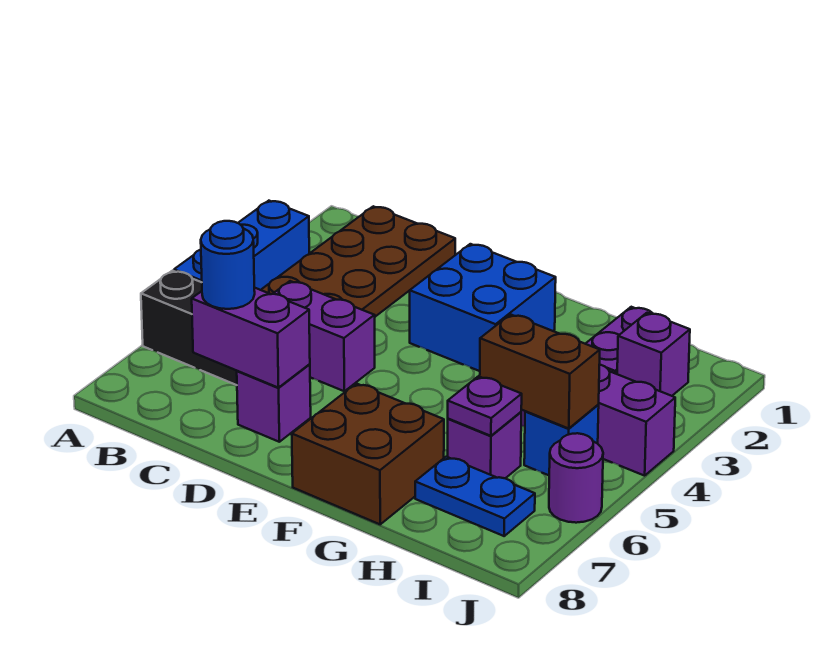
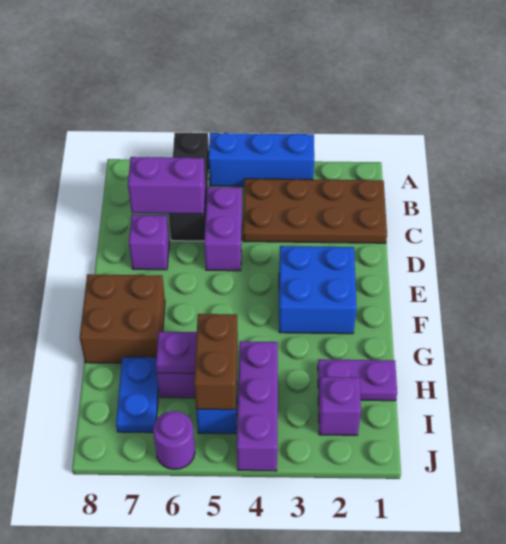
purple brick C7:D7 level 2 -> purple brick C6:C7 level 2
blue round brick C7 level 3 -> none

